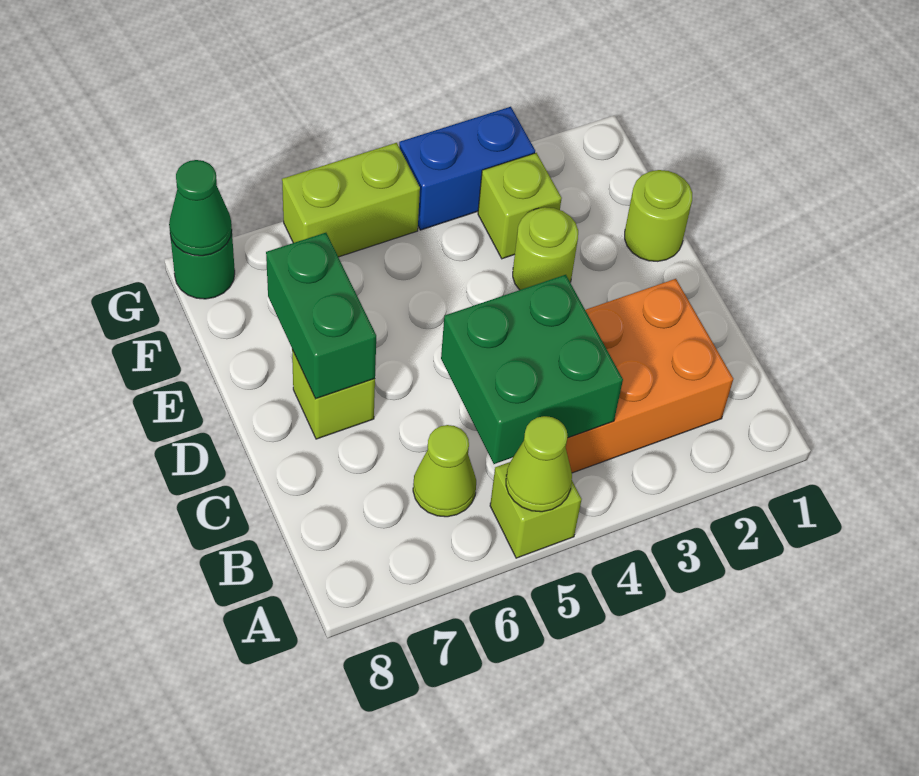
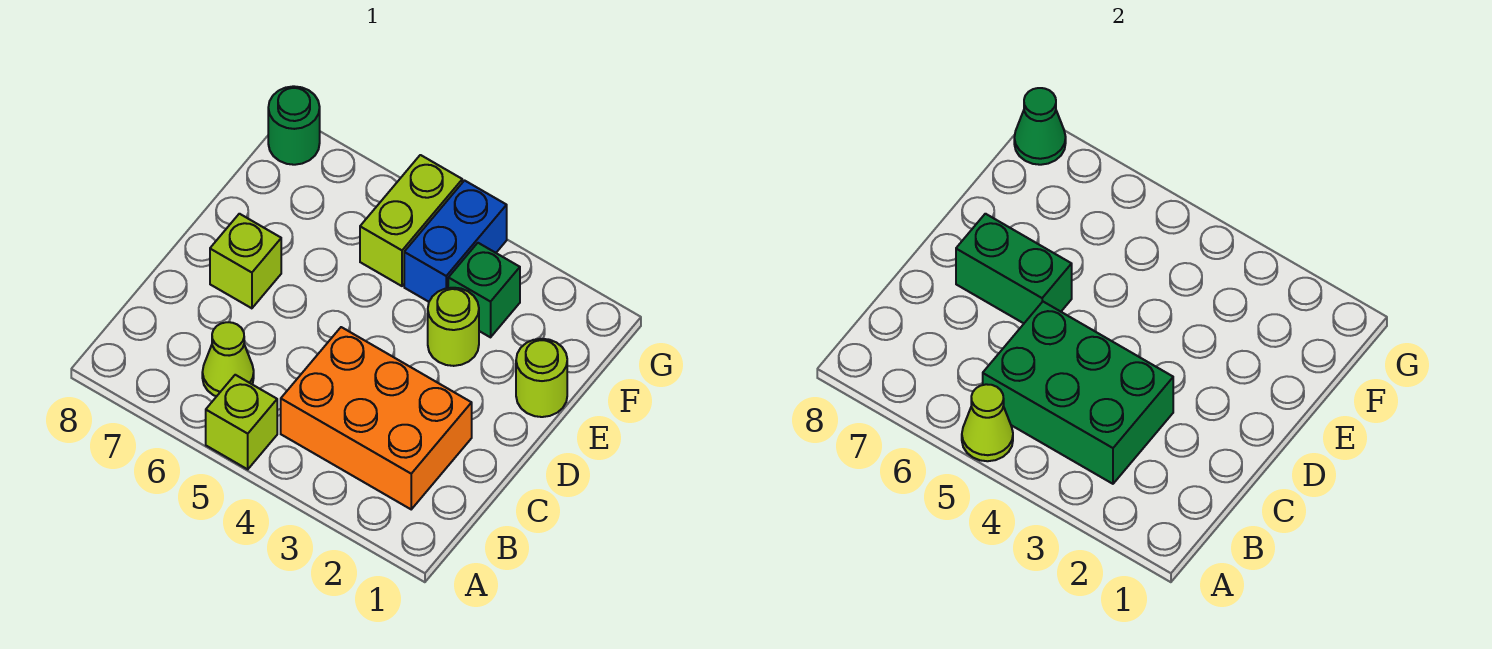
green brick B4:C5 level 2 -> green brick B3:C5 level 2
green brick D7:E7 level 2 -> green brick D6:D7 level 2
lime brick F3 level 1 -> green brick F3 level 1
blue brick G3:G4 level 1 -> blue brick F4:G4 level 1
lime brick G5:G6 level 1 -> lime brick F5:G5 level 1

